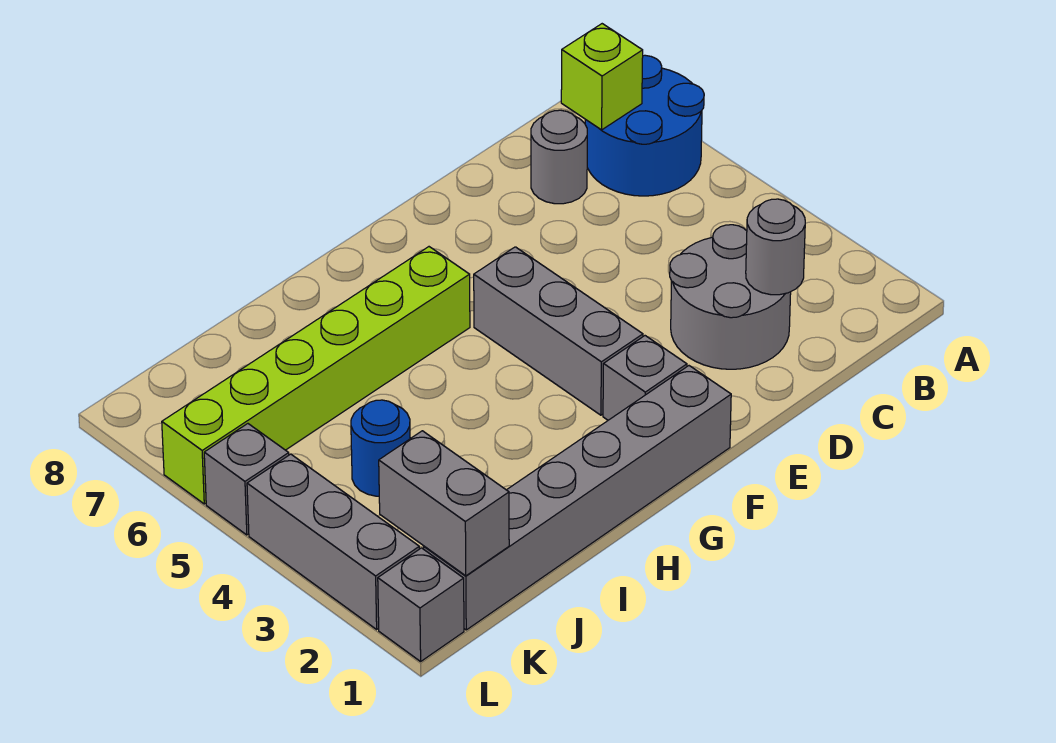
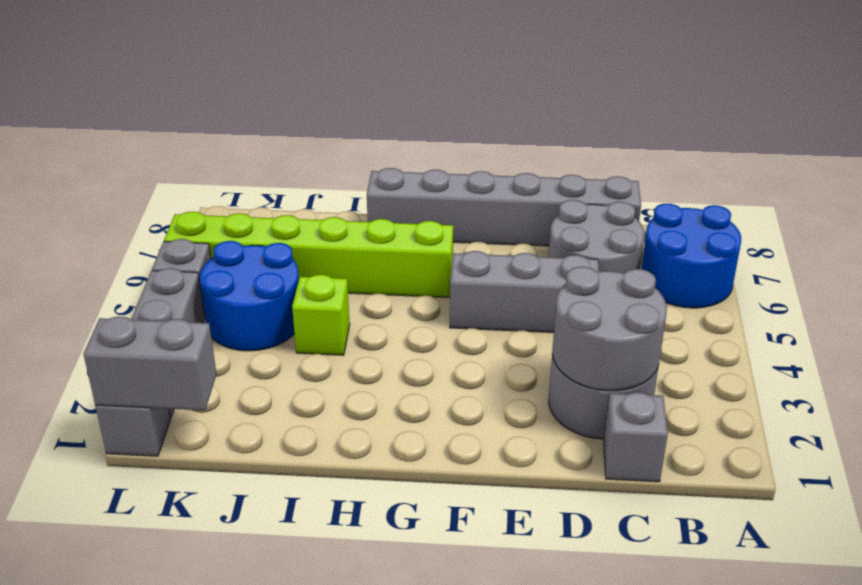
lime brick B7 level 2 -> lime brick I4 level 1
grey round brick C2 level 2 -> grey round brick C2:D3 level 2
grey round brick C7 level 1 -> grey round brick C6:D7 level 1
grey brick F1:K1 level 1 -> grey brick C8:H8 level 1
grey brick F2 level 1 -> grey brick C1 level 1
grey brick F3:F5 level 1 -> grey brick D5:F5 level 1
blue round brick J4 level 1 -> blue round brick J4:K5 level 1
grey brick K1:K2 level 2 -> grey brick K1:L1 level 2

